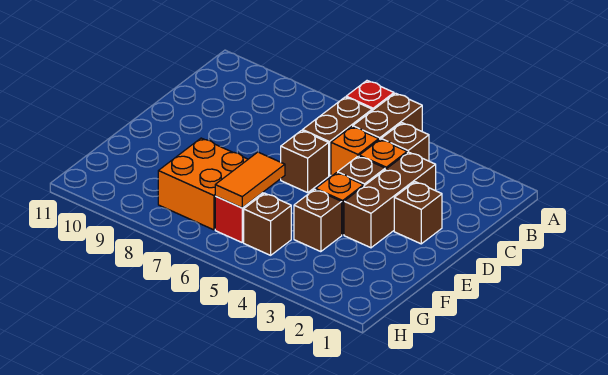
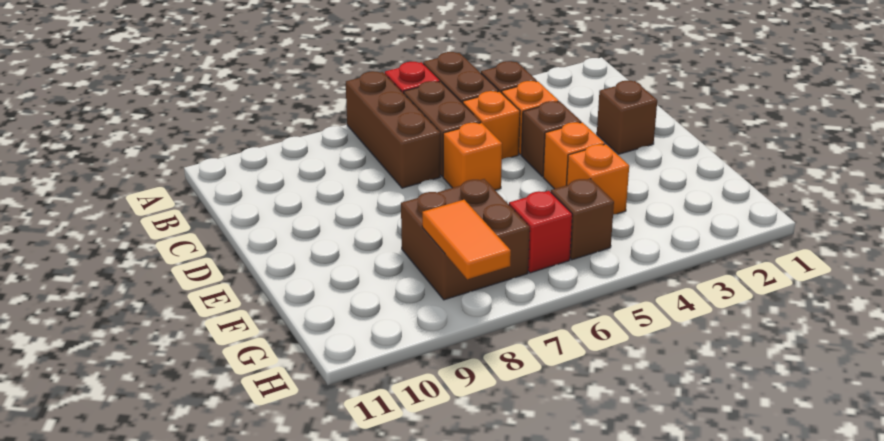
brown brick C3:E3 level 1 -> brown brick A7:C7 level 1
brown brick D6 level 1 -> orange brick D6 level 1
brown brick F4 level 1 -> orange brick F4 level 1
orange tile F6:G6 level 2 -> orange tile G8:H8 level 2
orange brick F7:G8 level 1 -> brown brick F7:G8 level 1

